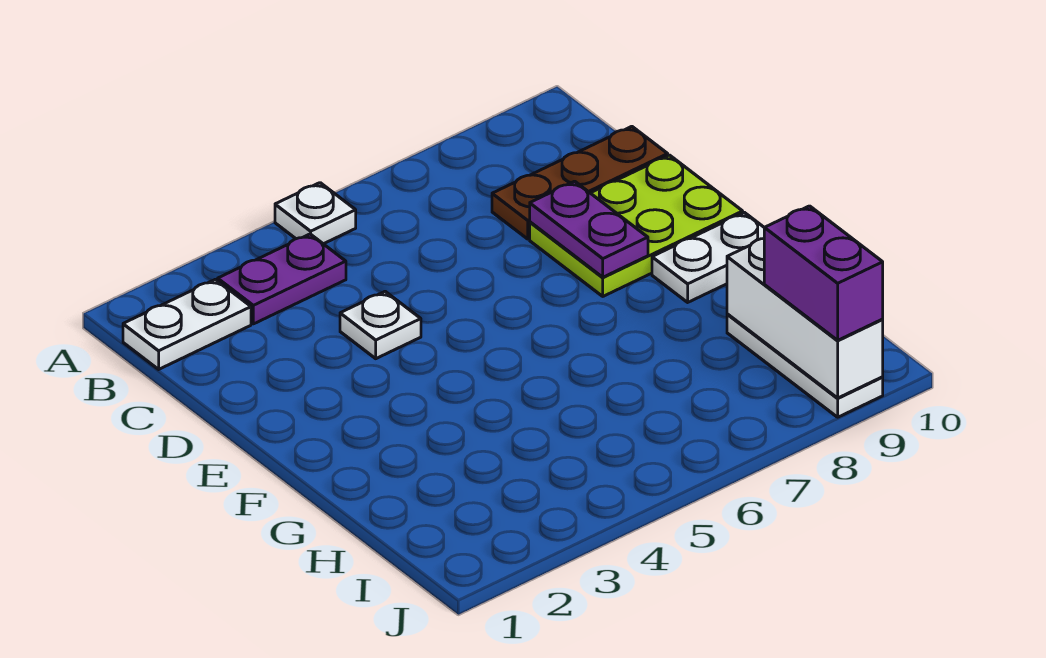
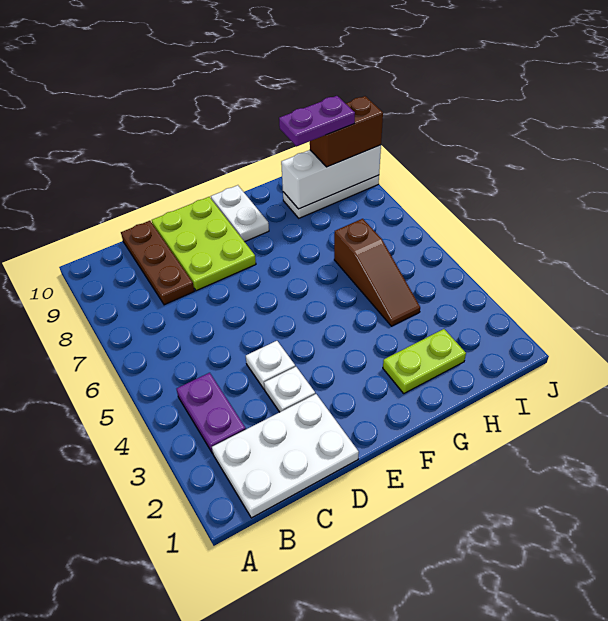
white plate A5 level 1 -> white plate D3 level 1
white plate B1:B2 level 1 -> white plate B1:D2 level 1
purple plate D8:E8 level 2 -> purple plate H9:I9 level 4
none -> lime plate G2:H2 level 1
none -> brown slope H4:H6 level 1 top 6
purple brick I9:J9 level 3 -> brown brick I9:J9 level 3

